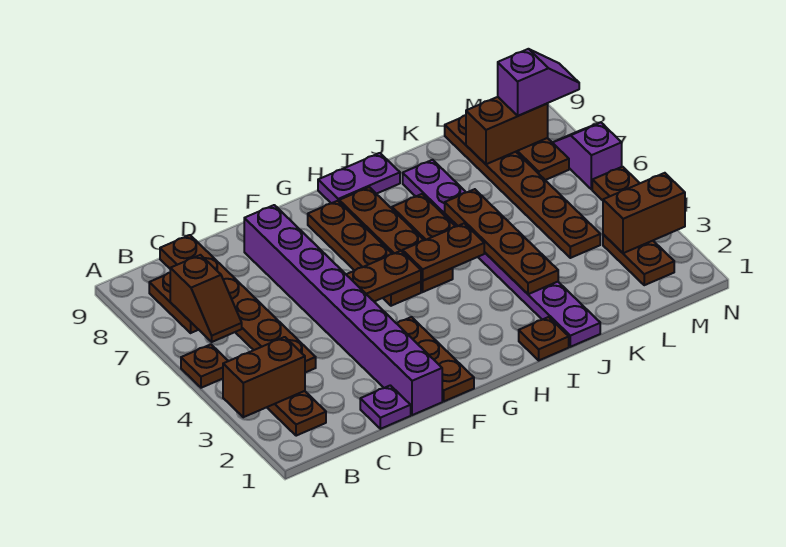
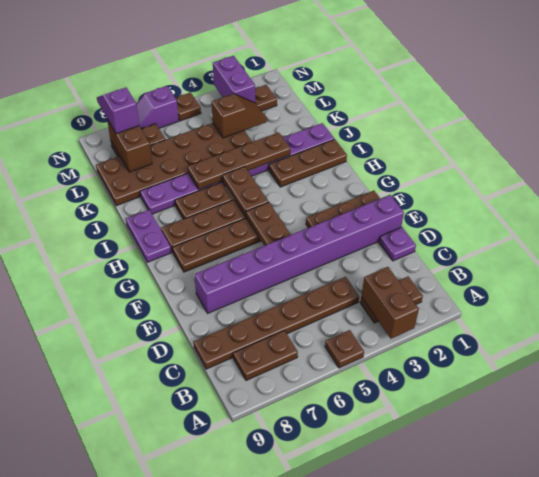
brown slope B6:B7 level 2 top 7 -> brown slope L3:L4 level 2 top 4
brown plate I1 level 1 -> brown plate I1:I3 level 1
brown plate L4:L9 level 1 -> brown plate K4:L9 level 1
brown brick M3:N3 level 2 -> purple brick M3:N3 level 2

